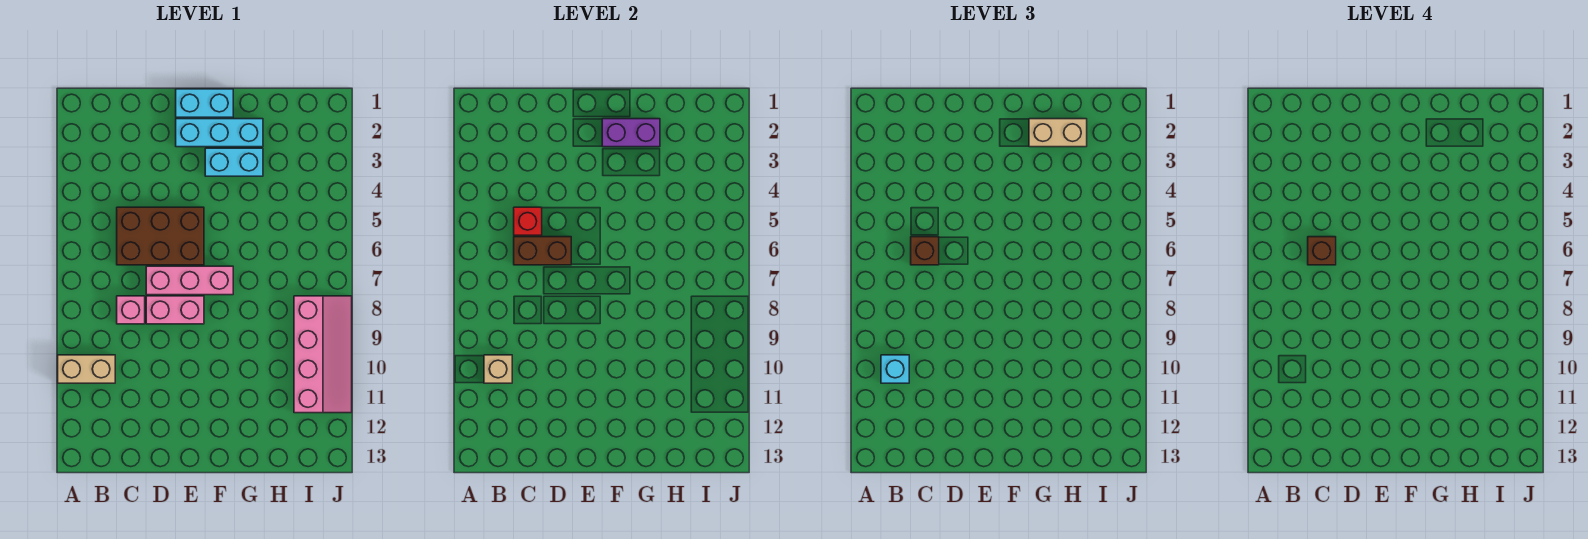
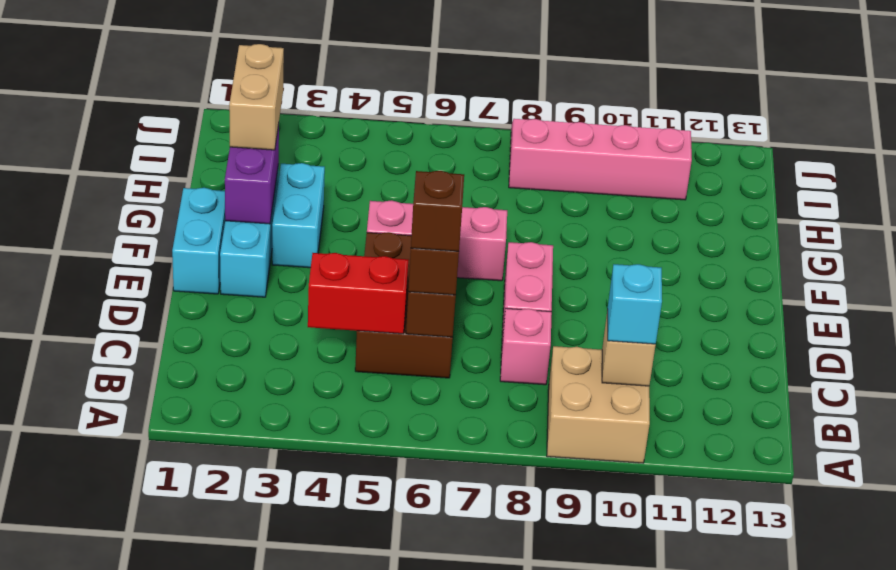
tan brick A10:B10 level 1 -> tan brick A9:B10 level 1
red brick C5 level 2 -> red brick C4:C5 level 2
pink brick D7:F7 level 1 -> pink brick F5:F7 level 1

